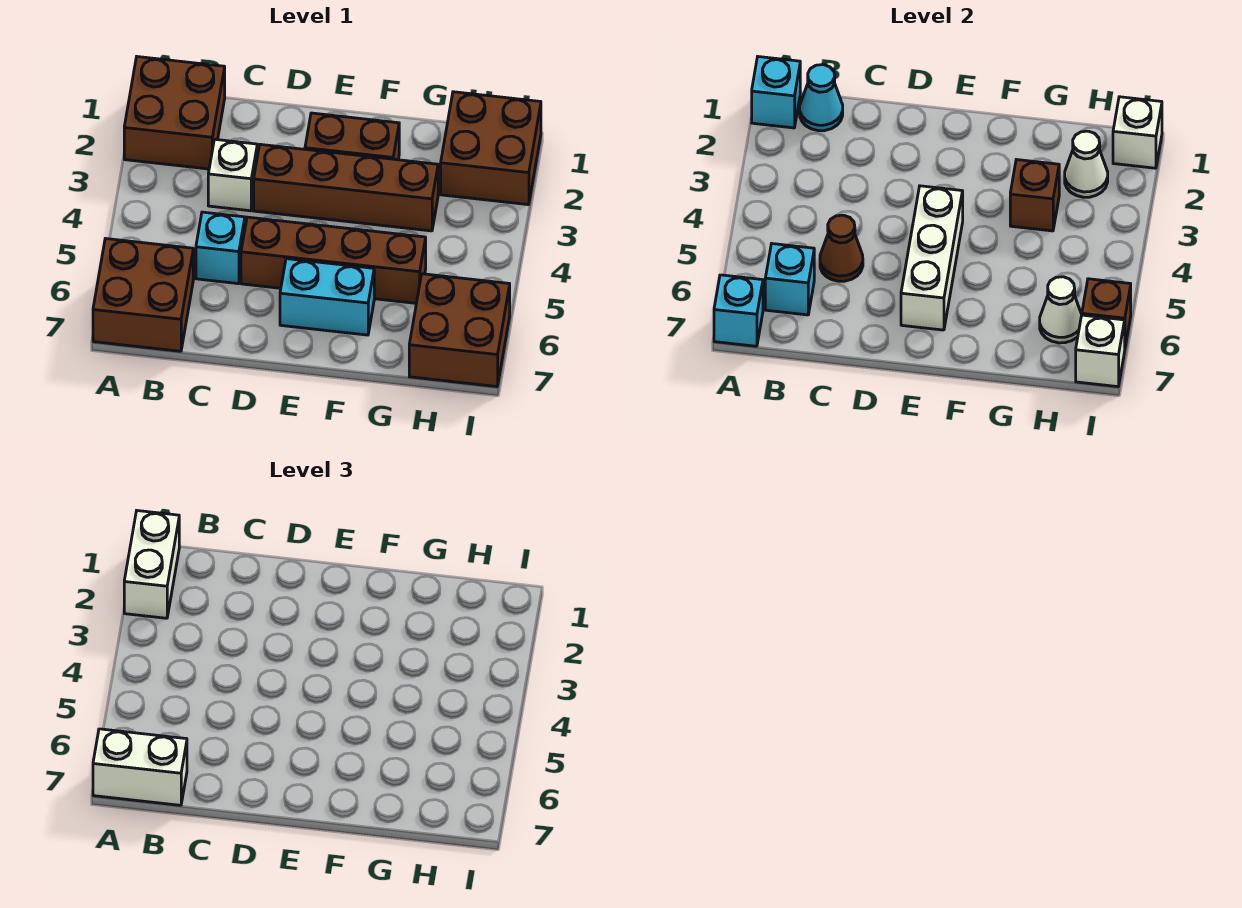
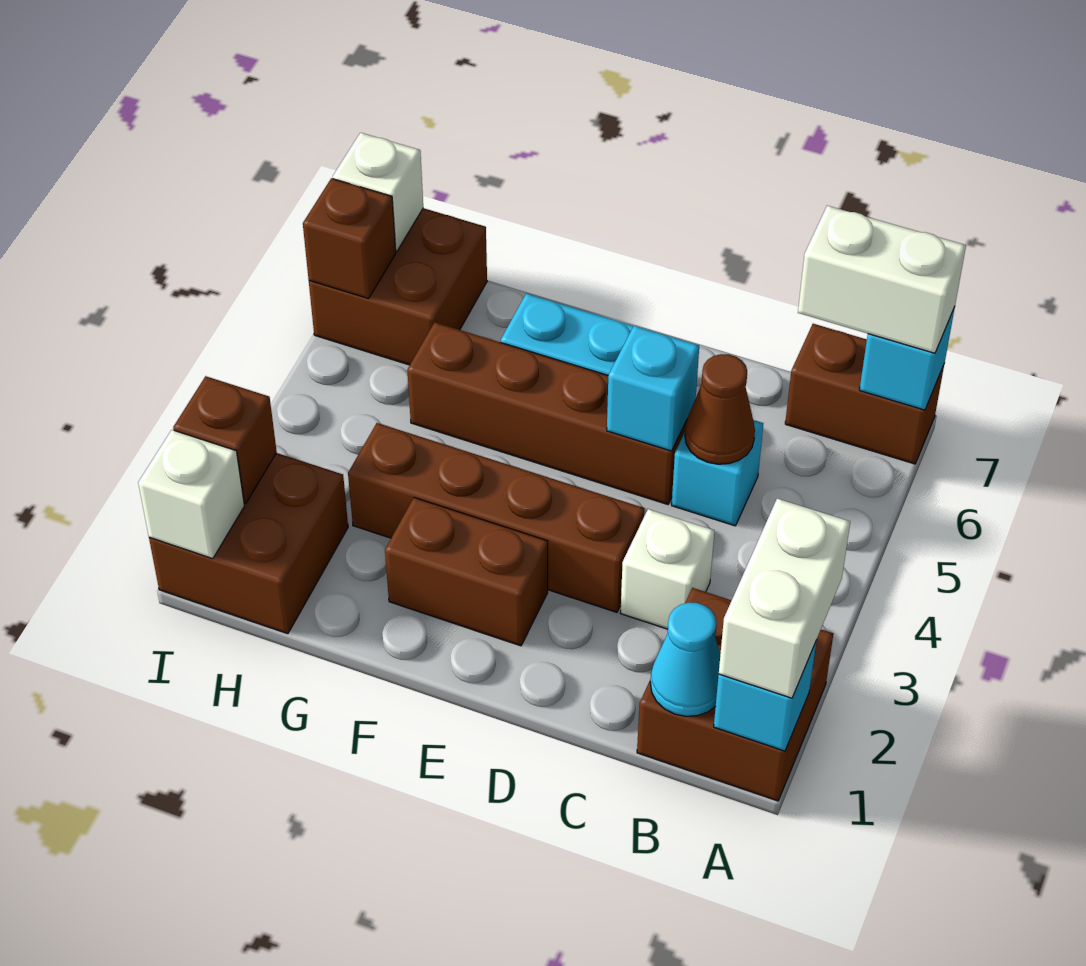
brown brick A6:B7 level 1 -> brown brick A7:B7 level 1
cyan brick B6 level 2 -> cyan brick D5 level 2
white brick E4:E6 level 2 -> none
brown brick G3 level 2 -> brown brick I2 level 2
white cone H2 level 2 -> none
white cone H6 level 2 -> none

